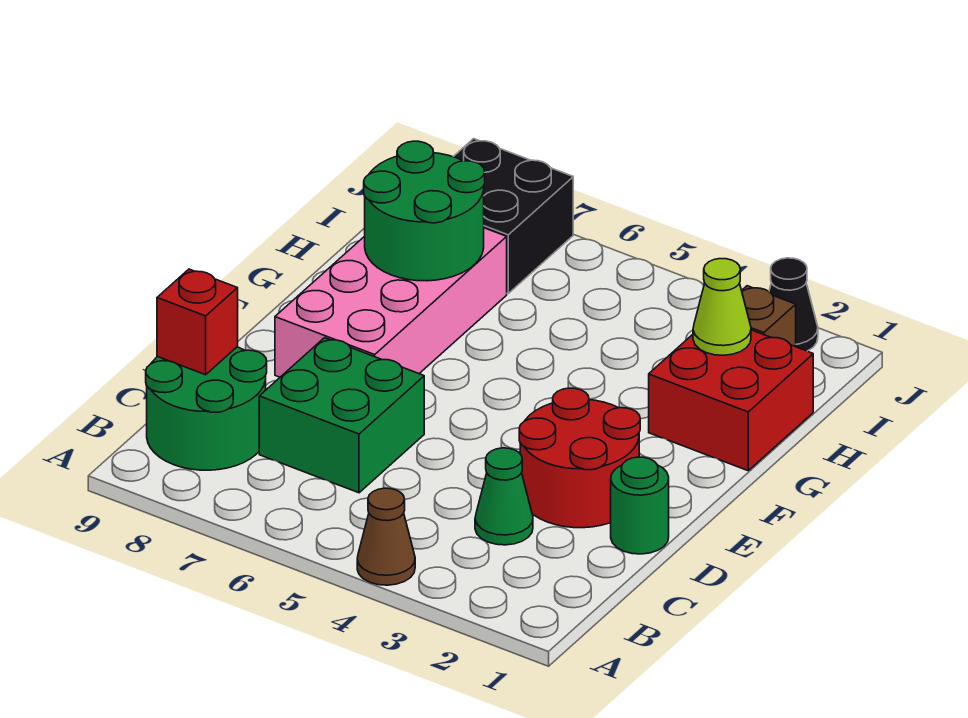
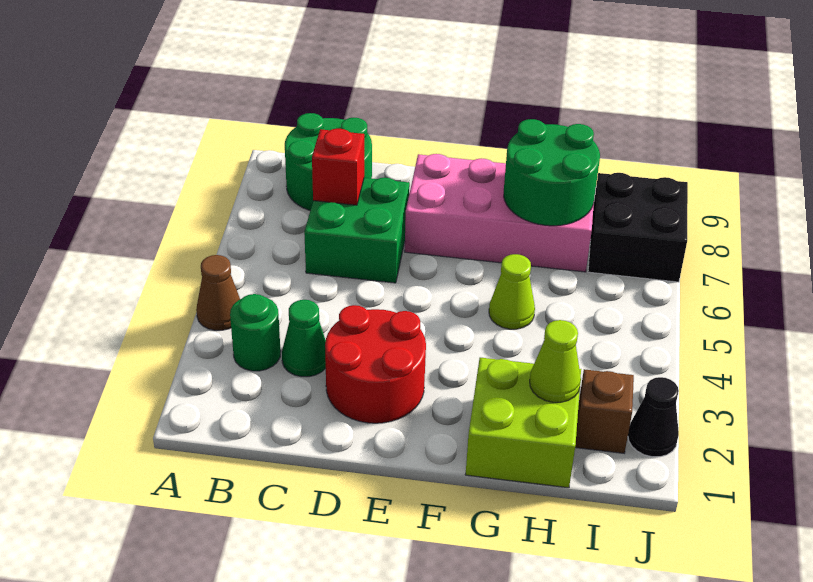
red brick C9 level 2 -> red brick C7 level 2
green round brick D1 level 1 -> green round brick B3 level 1
red brick G1:H2 level 1 -> lime brick G1:H2 level 1
none -> lime cone G5 level 1

